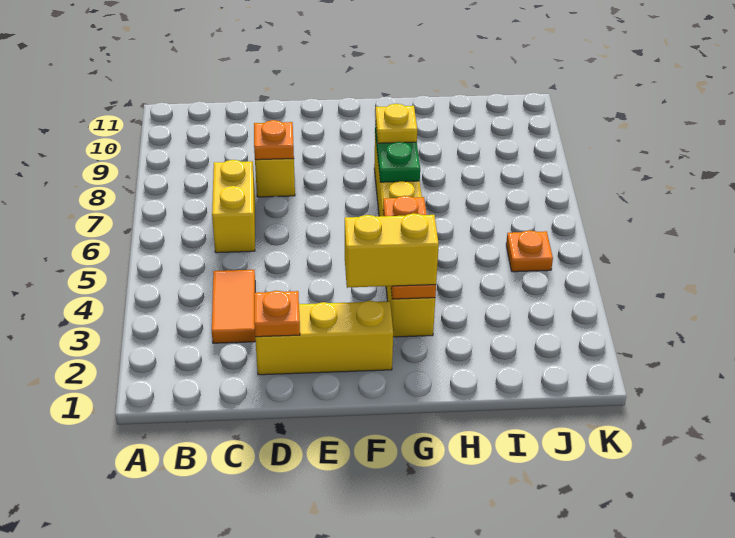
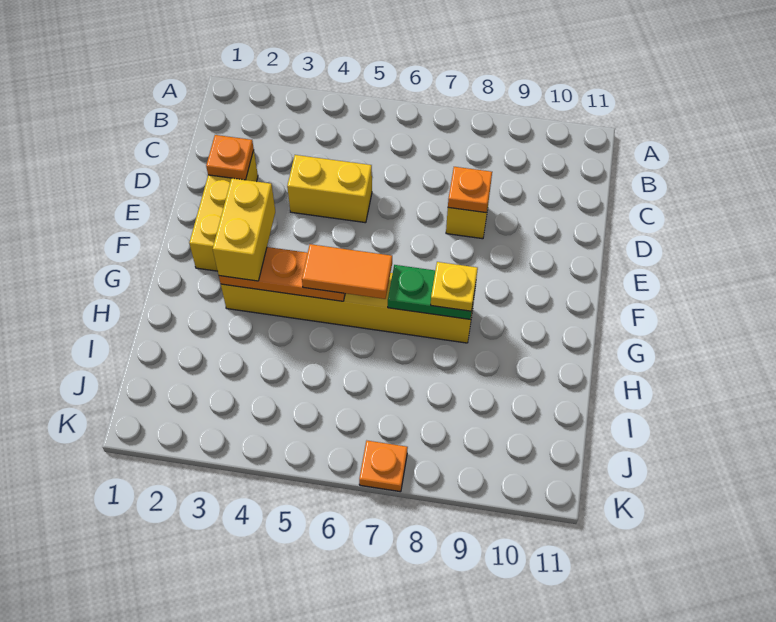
orange tile C3:C4 level 1 -> orange tile G5:G6 level 3
yellow brick C6:C7 level 1 -> yellow brick D4:D5 level 1
orange plate J5 level 1 -> orange plate K7 level 1

